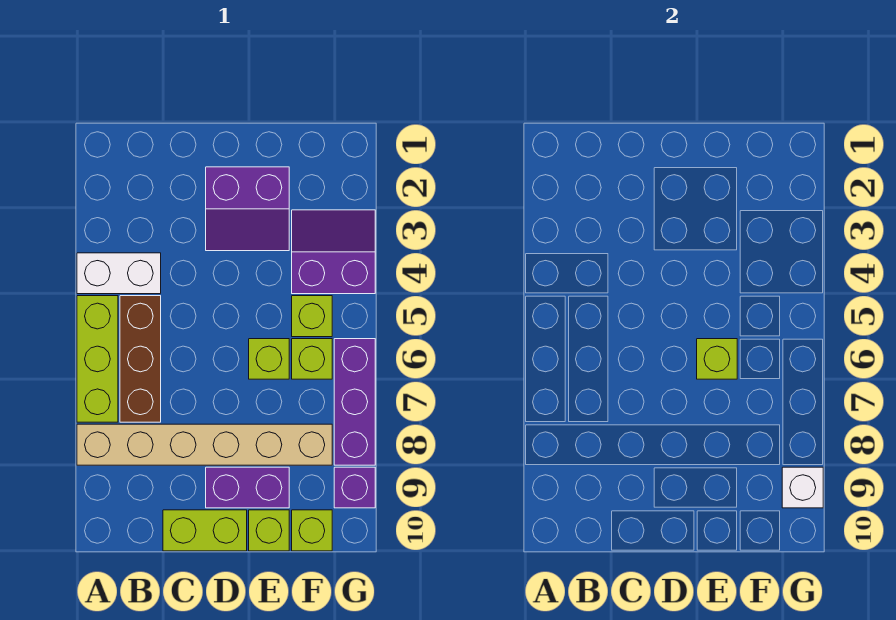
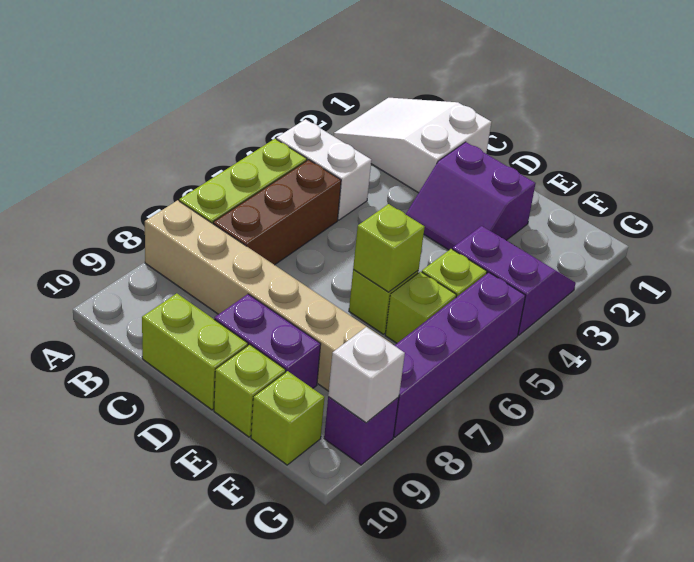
none -> white slope A1:C2 level 1 top C
purple brick G6:G8 level 1 -> purple brick G5:G8 level 1

